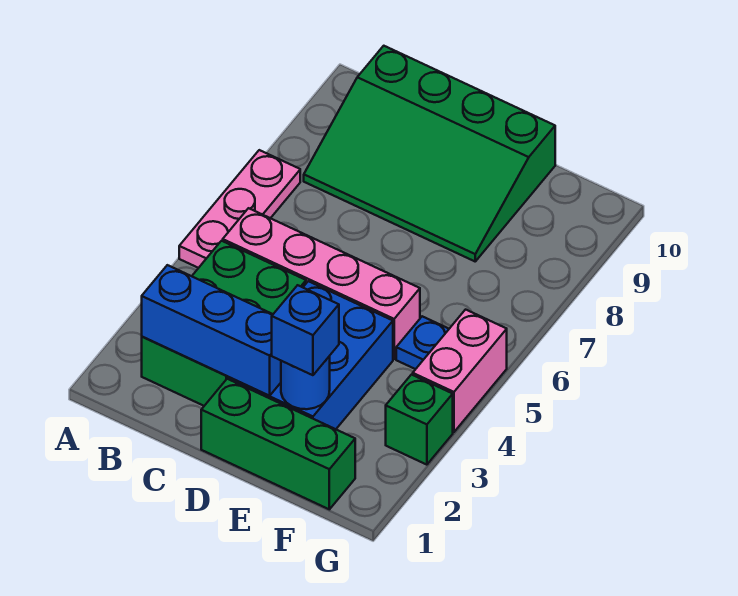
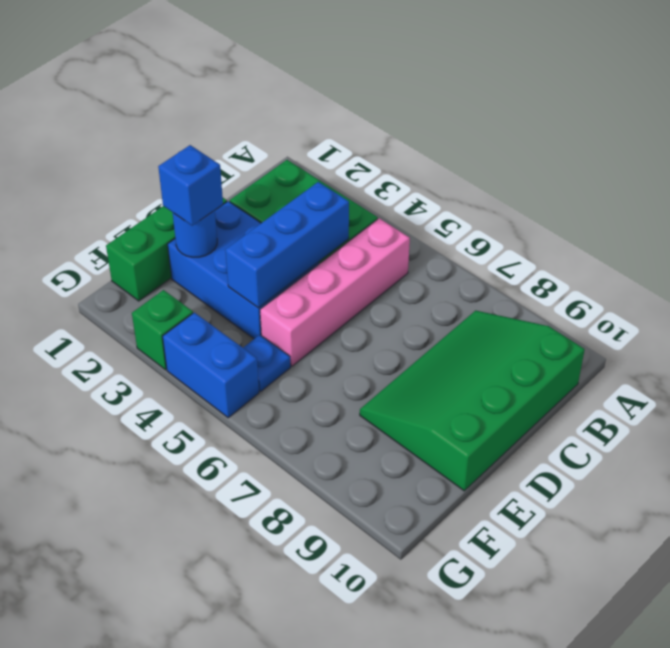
pink plate A5:A7 level 1 -> none
blue brick B2:D2 level 2 -> blue brick C4:E4 level 2
pink brick G4:G5 level 1 -> blue brick G4:G5 level 1

